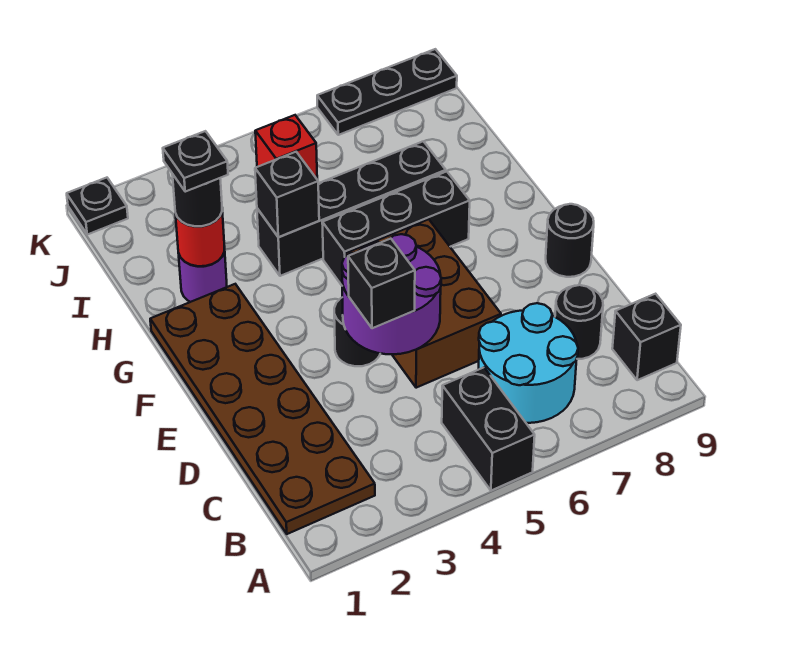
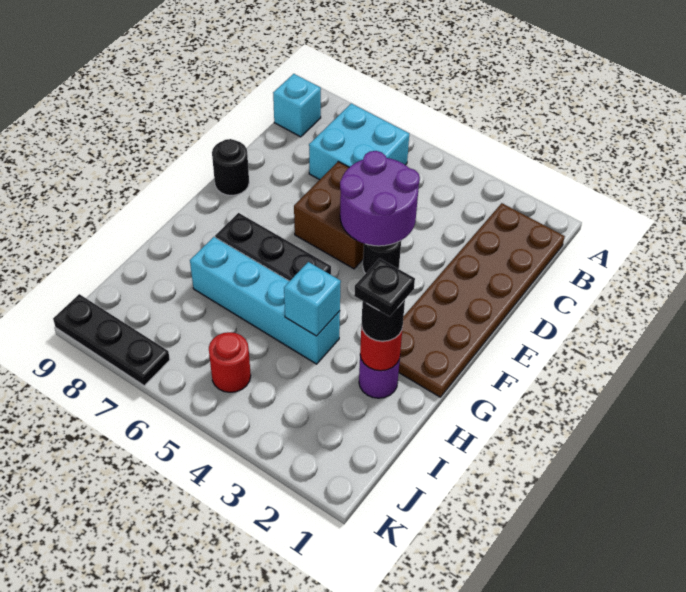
black brick A5:B5 level 1 -> none
cyan round brick B6:C7 level 1 -> cyan brick B6:C7 level 1
black brick B9 level 1 -> cyan brick B9 level 1
black round brick C8 level 1 -> none
black brick D4 level 3 -> none
brown brick D5:F6 level 1 -> brown brick D5:E6 level 1
black brick H4:H7 level 1 -> cyan brick H4:H7 level 1
black brick H4 level 2 -> cyan brick H4 level 2
red brick J5 level 1 -> red round brick J5 level 1
black plate K1 level 1 -> none

